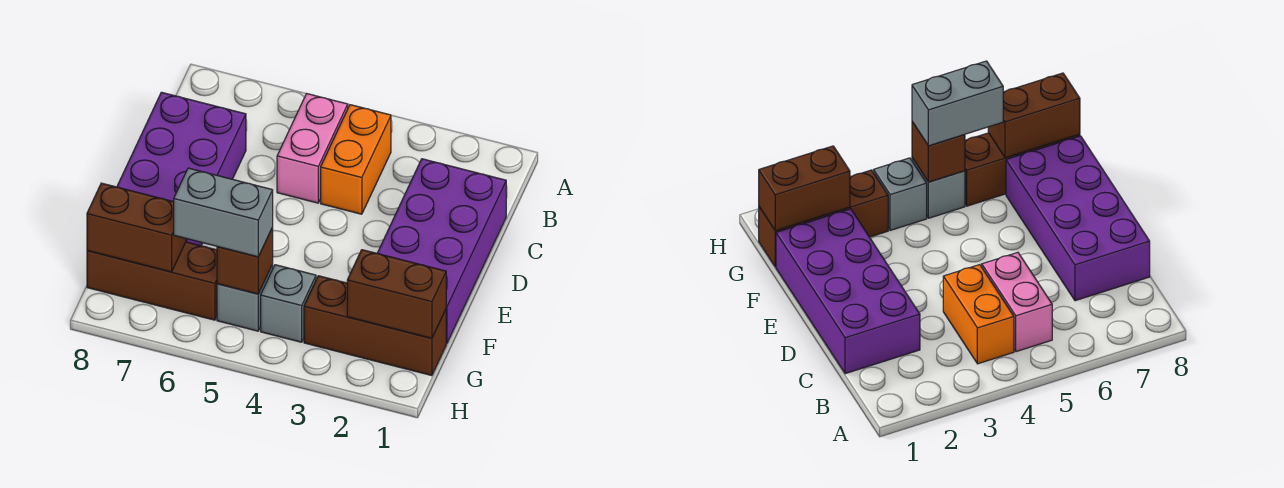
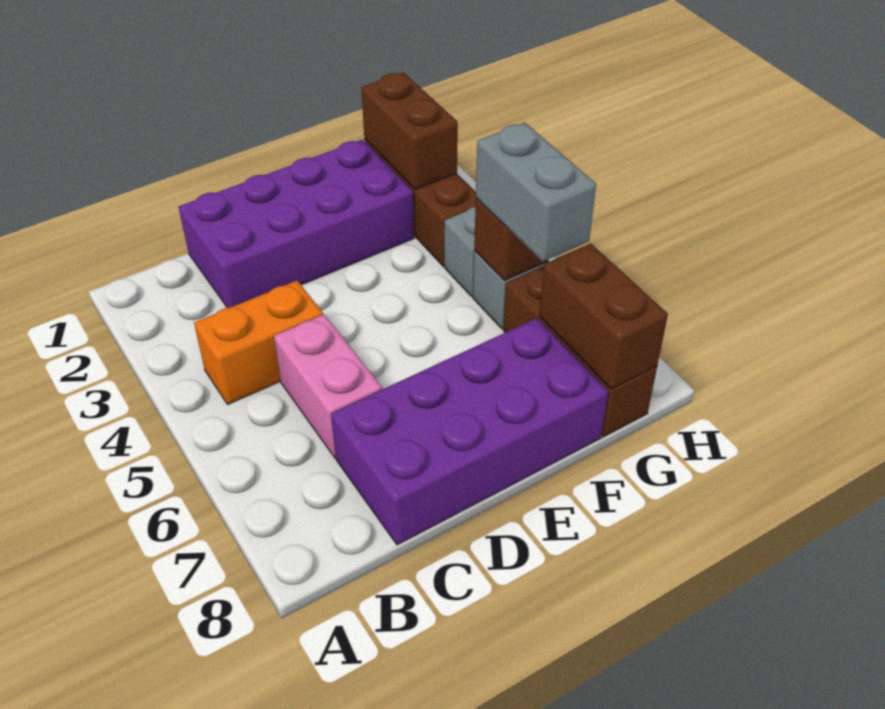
pink brick B5:C5 level 1 -> pink brick C5:C6 level 1

